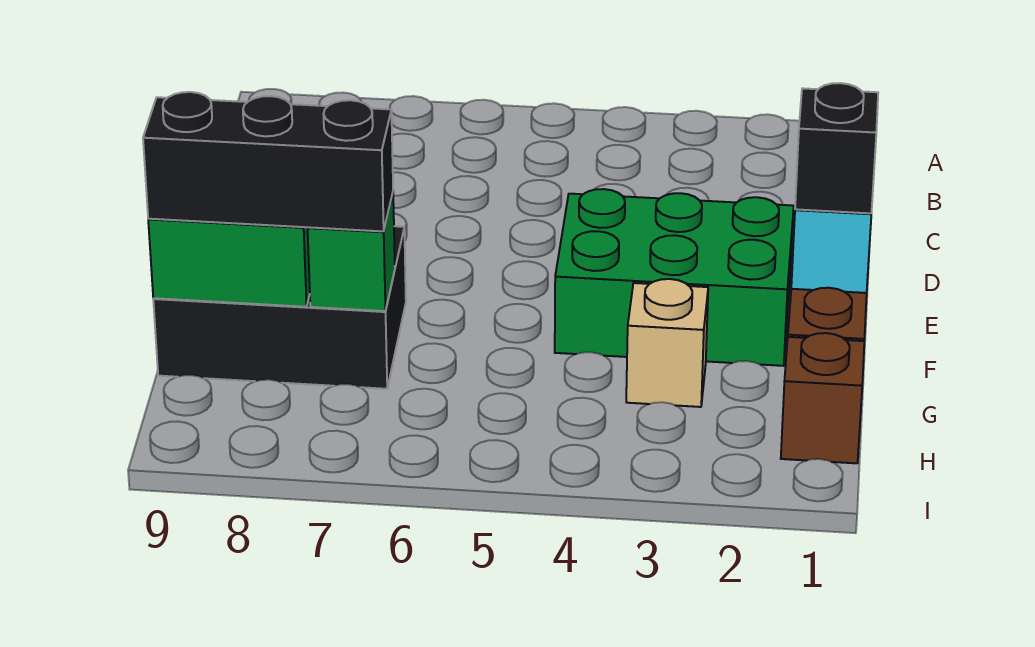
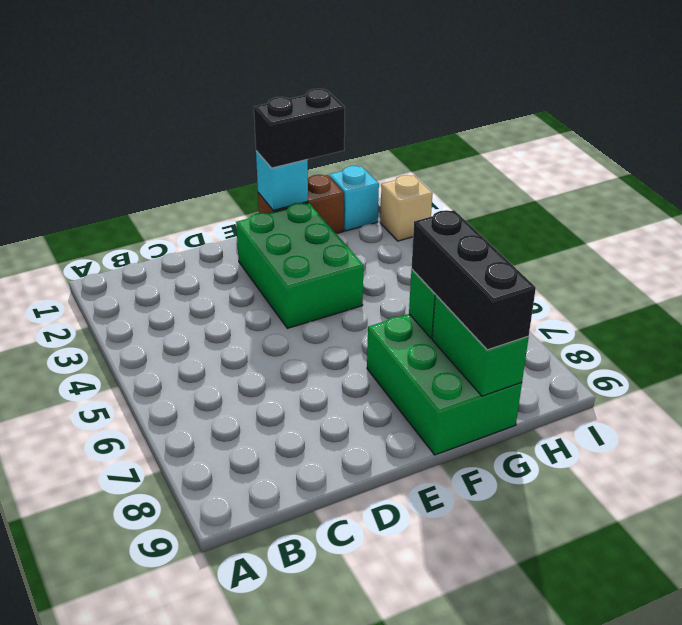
black brick F1 level 3 -> black brick F1:G1 level 3
black brick F7:G9 level 1 -> green brick F7:G9 level 1
tan brick G3 level 1 -> tan brick I2 level 1
brown brick H1 level 1 -> cyan brick H1 level 1

